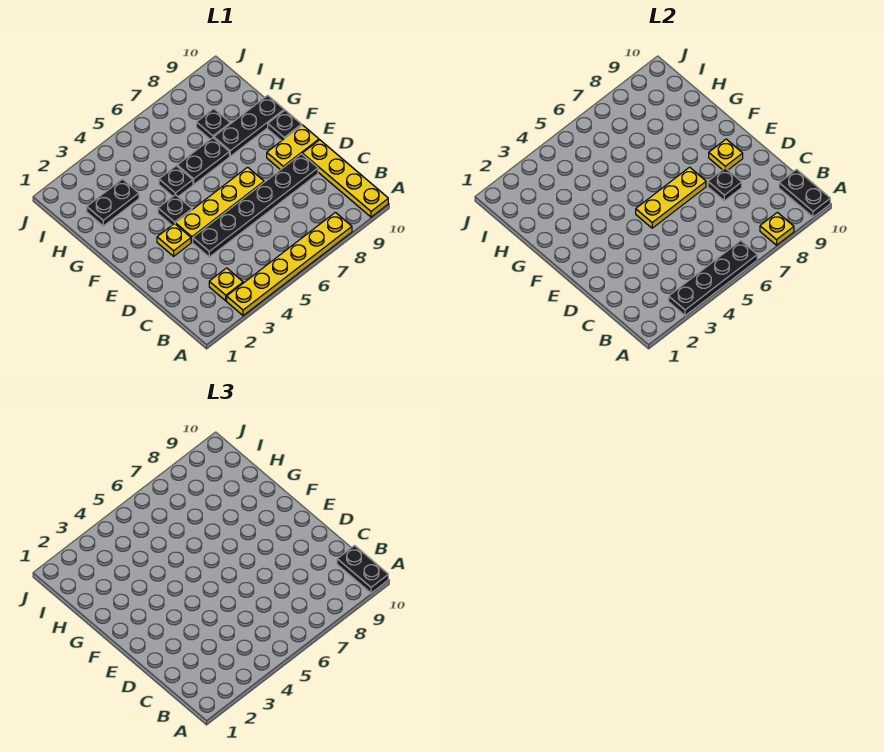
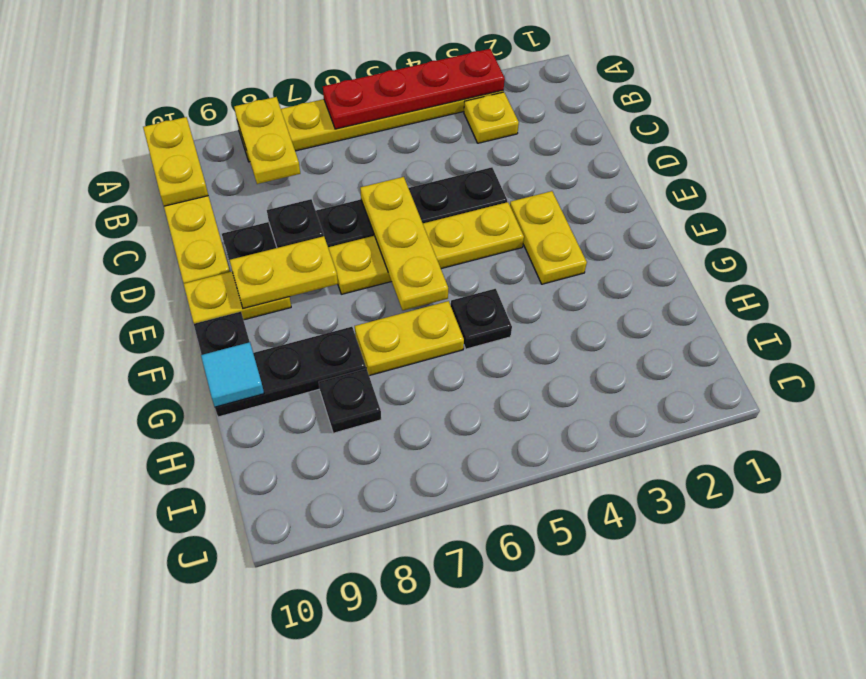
black plate A3:A6 level 2 -> red plate A3:A6 level 2
yellow plate A8 level 2 -> yellow plate A8:B8 level 2
black plate A10:B10 level 2 -> yellow plate A10:B10 level 2
black plate A10:B10 level 3 -> none
yellow plate E3 level 1 -> yellow plate E3:F3 level 1
yellow plate E5:E7 level 2 -> yellow plate D6:F6 level 2
yellow plate E9 level 2 -> yellow plate E8:E9 level 2
black plate F4 level 1 -> none
black plate G6:G7 level 1 -> yellow plate G6:G7 level 1
none -> cyan tile G10 level 2
black plate H2:H3 level 1 -> none

